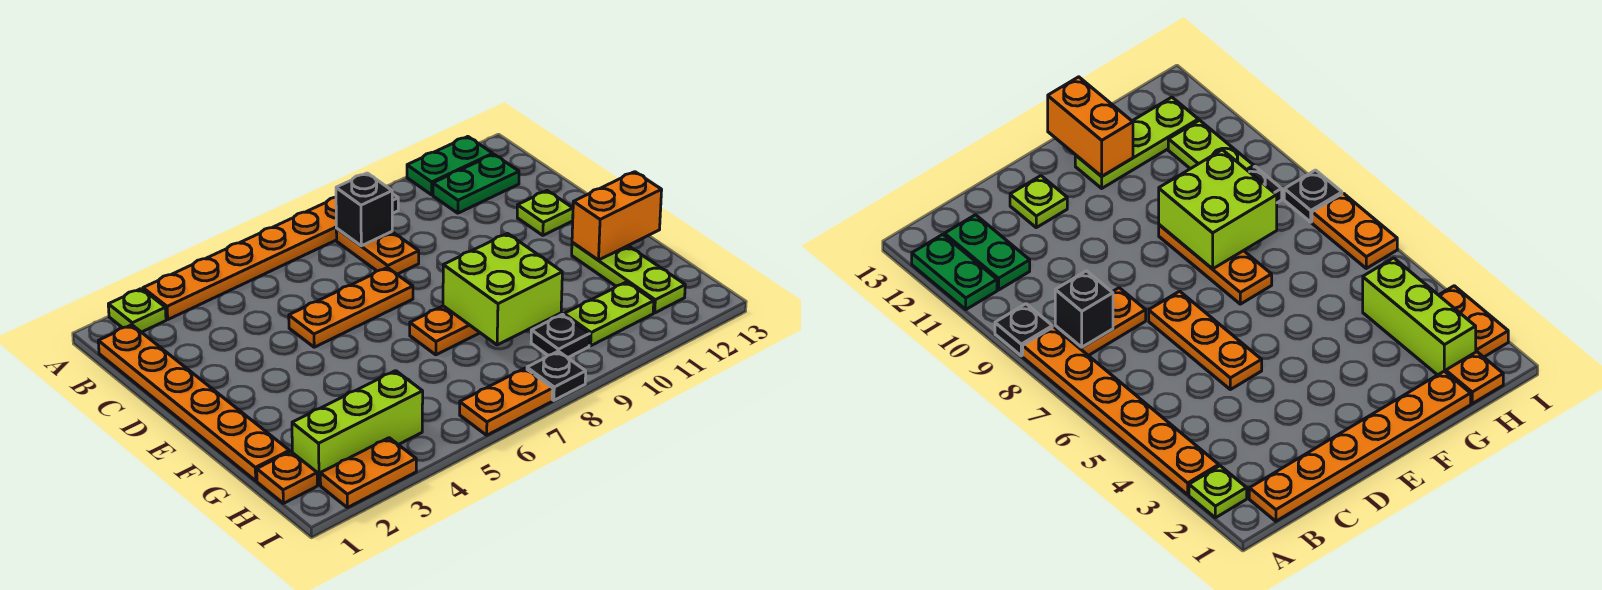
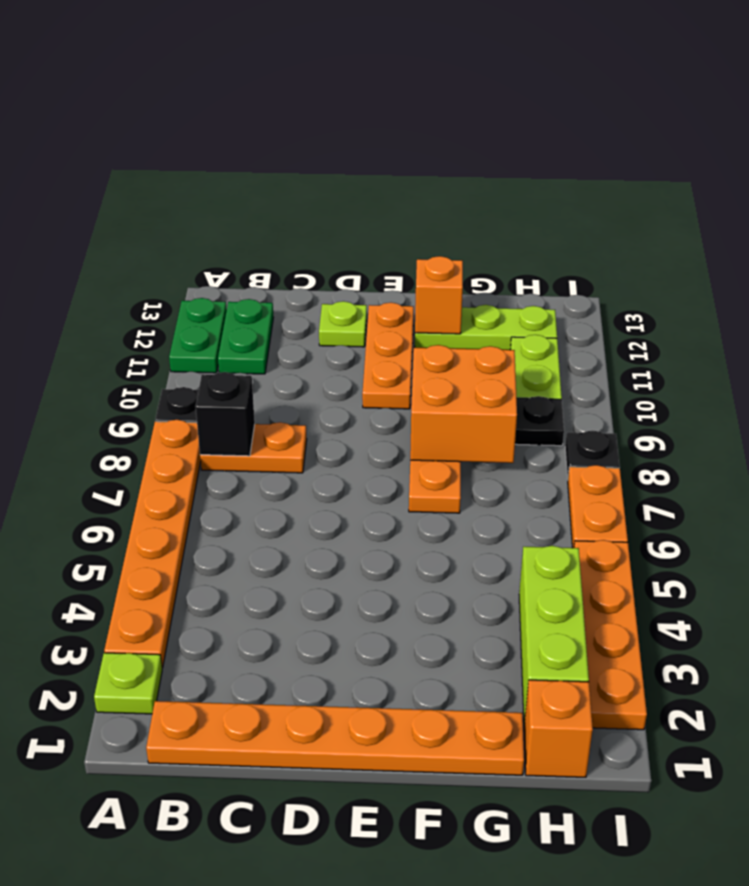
orange plate D5:D7 level 1 -> orange plate E10:E12 level 1
lime brick F8:G9 level 2 -> orange brick F8:G9 level 2
orange brick F12:F13 level 2 -> orange brick F12 level 2
orange plate H1 level 1 -> orange brick H1 level 1
orange plate I2:I3 level 1 -> orange plate I2:I5 level 1

